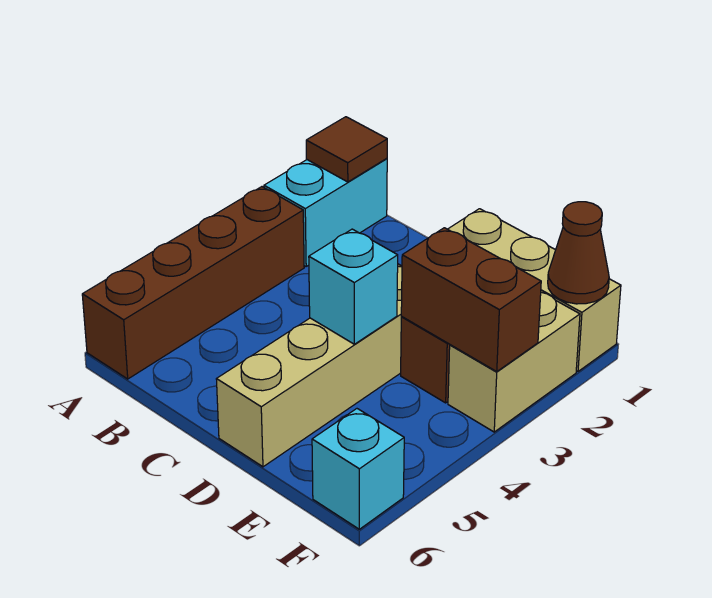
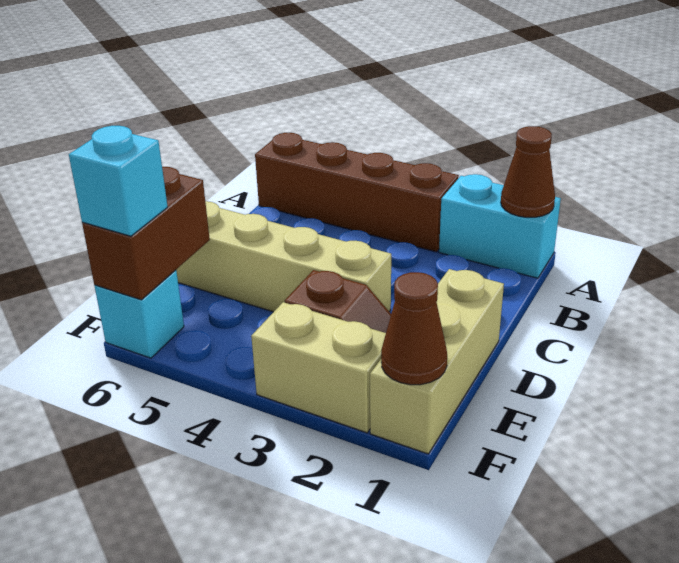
brown tile A1 level 2 -> brown cone A1 level 2
cyan brick D4 level 2 -> cyan brick F6 level 3
brown brick E3:F3 level 2 -> brown brick E6:F6 level 2

